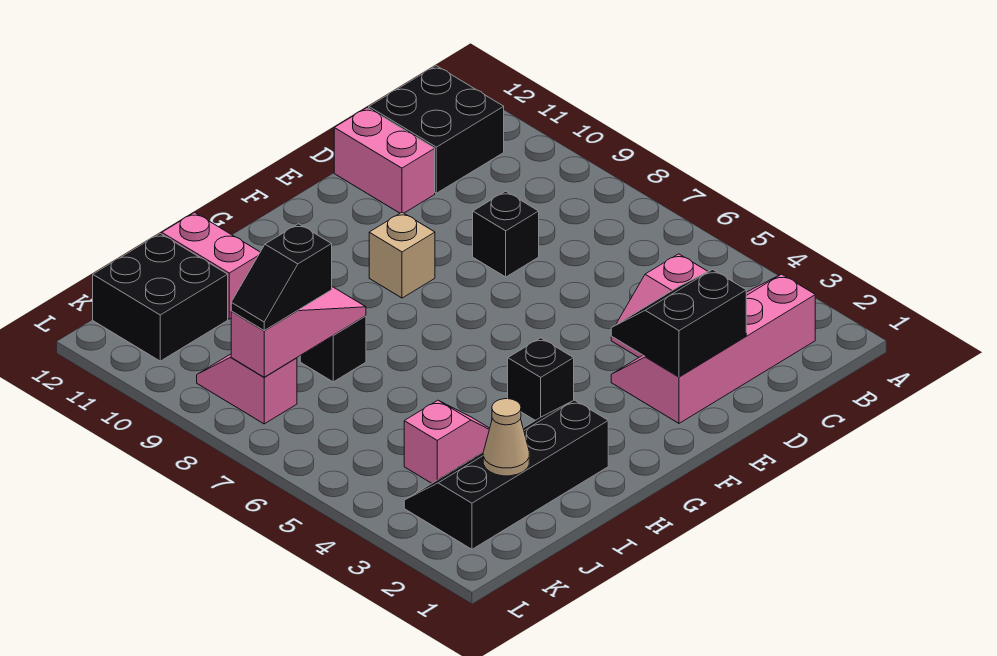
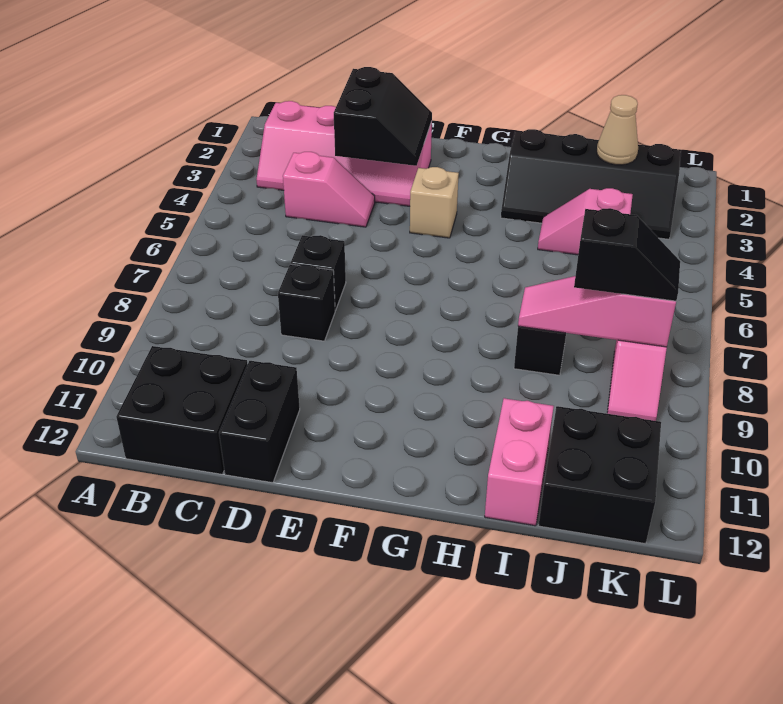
black slope D2:E3 level 2 top 2 -> black slope D2:E3 level 2 top D
pink brick D11:D12 level 1 -> black brick D11:D12 level 1
tan brick F9 level 1 -> tan brick F4 level 1
black brick G4 level 1 -> black brick D7 level 1

